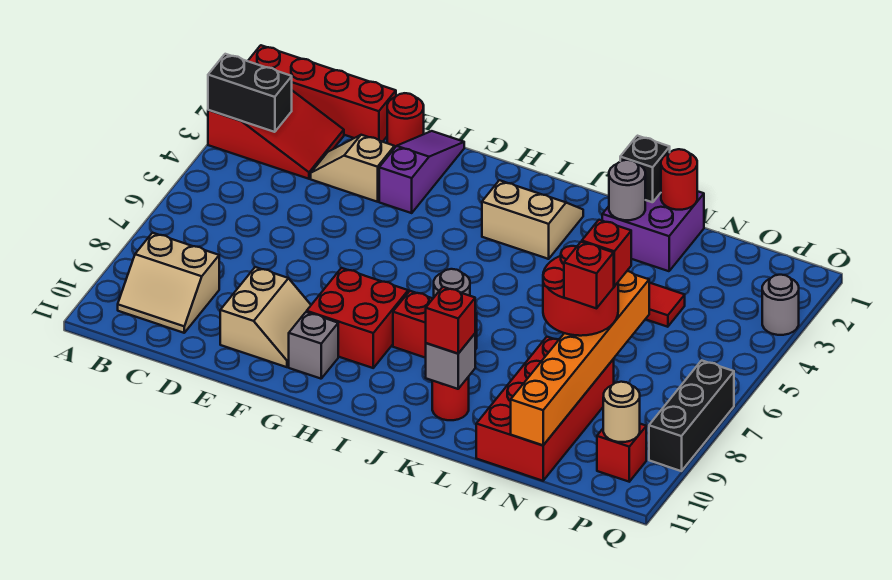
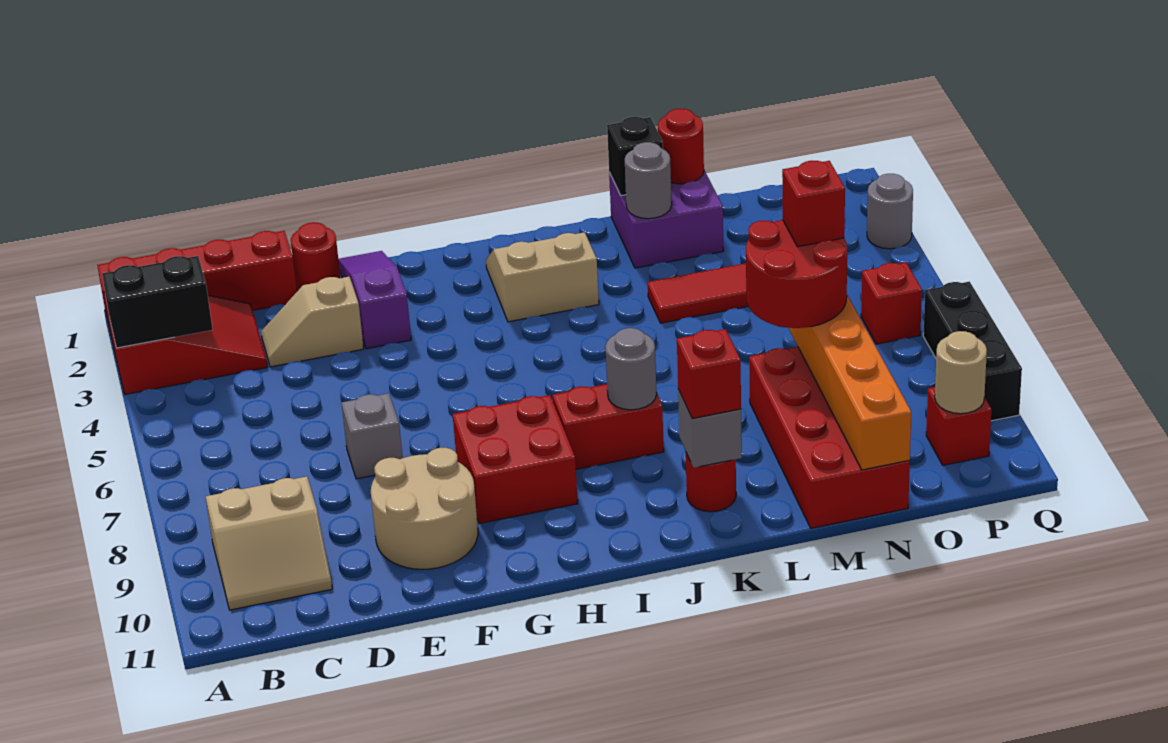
tan slope E9:F10 level 1 top E -> tan round brick E9:F10 level 1
grey brick G10 level 1 -> grey brick E7 level 1
red brick N8 level 4 -> red brick P6 level 1

